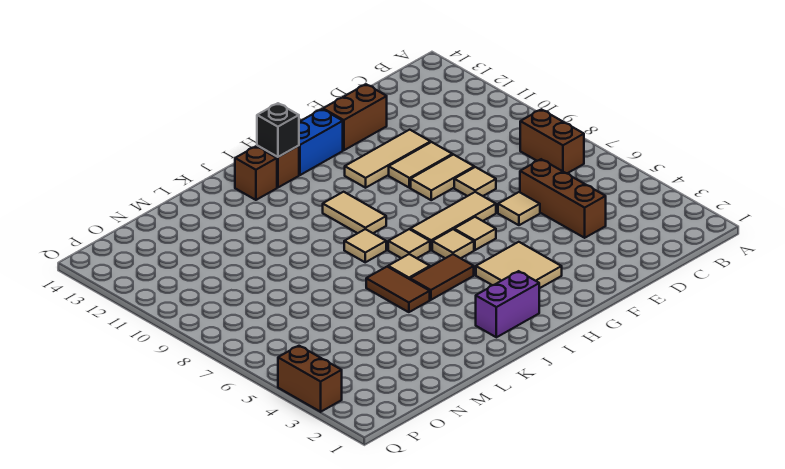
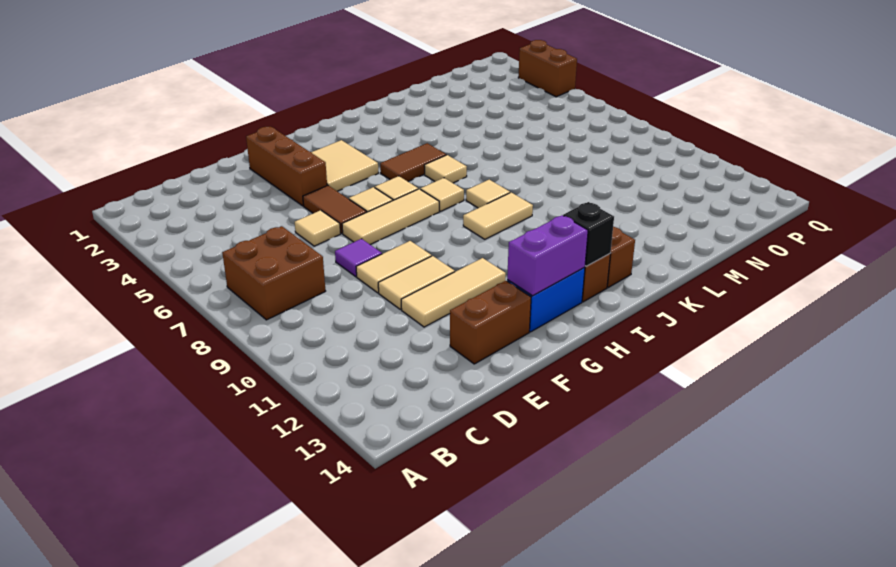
brown brick B7:B8 level 1 -> brown brick B7:C8 level 1
brown brick D4:D6 level 1 -> brown brick F2:F4 level 1
tan tile E8 level 1 -> purple tile E8 level 1
purple brick I2:J2 level 1 -> purple brick G13:H13 level 2
tan tile I9:I10 level 1 -> tan tile I9:J9 level 1
brown tile K5:K6 level 1 -> brown tile F5:F6 level 1

